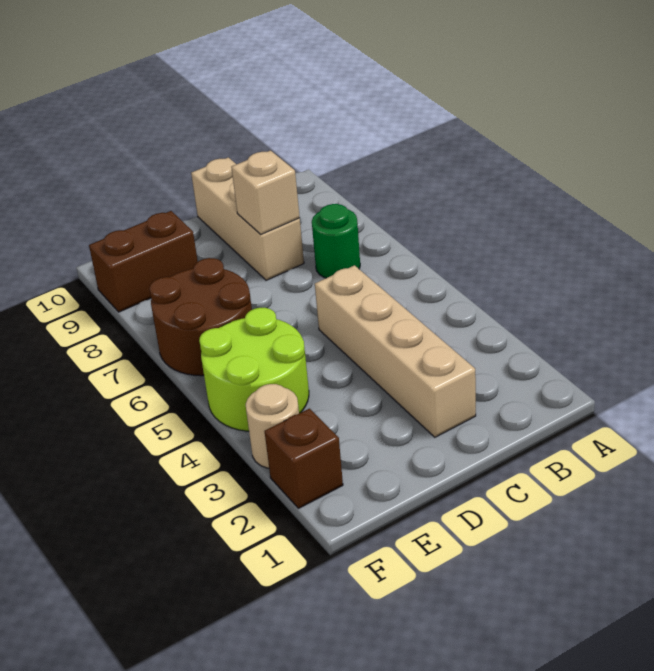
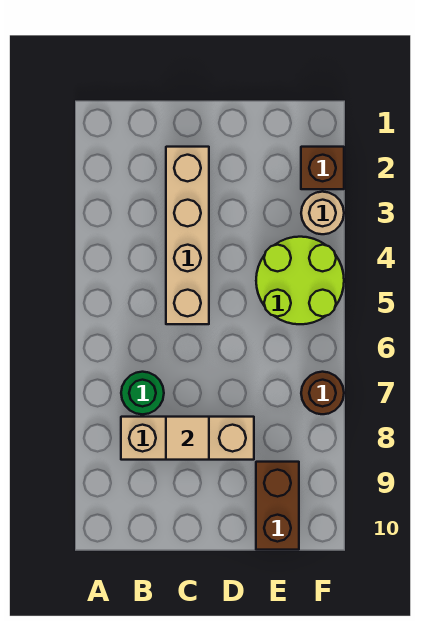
tan brick C8:C10 level 1 -> tan brick B8:D8 level 1
tan brick C8 level 2 -> tan tile C8 level 2
brown round brick E6:F7 level 1 -> brown round brick F7 level 1
brown brick E9:F9 level 1 -> brown brick E9:E10 level 1

